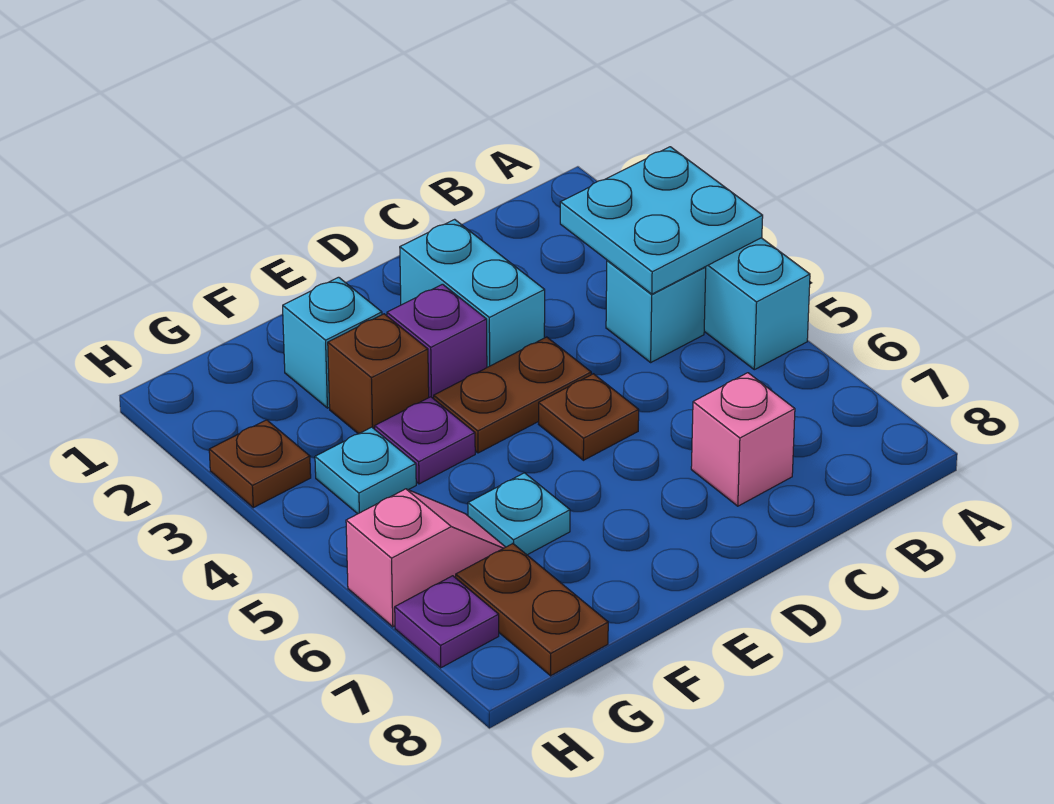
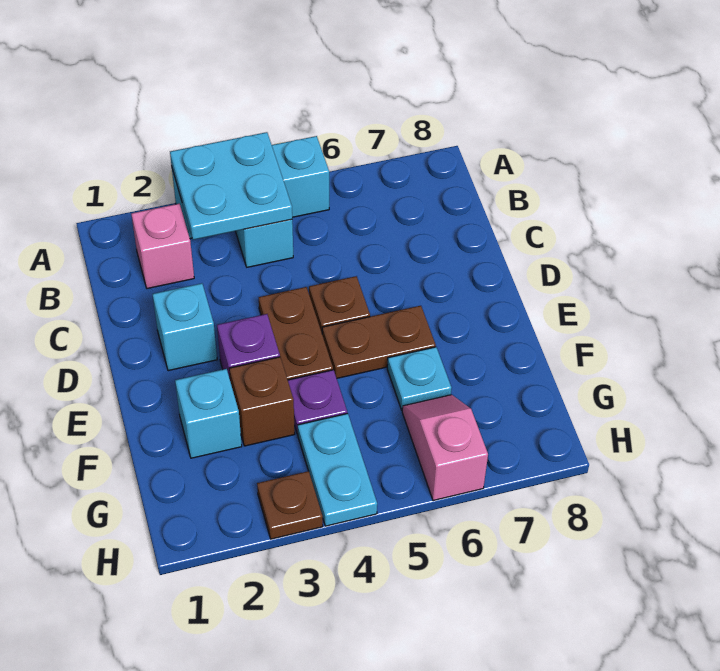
pink brick C7 level 1 -> pink brick B2 level 1
cyan brick D2:D3 level 1 -> cyan brick D2 level 1
cyan plate G4 level 1 -> cyan plate G4:H4 level 1
brown plate G7:G8 level 1 -> brown plate E5:E6 level 1
purple plate H7 level 1 -> none

